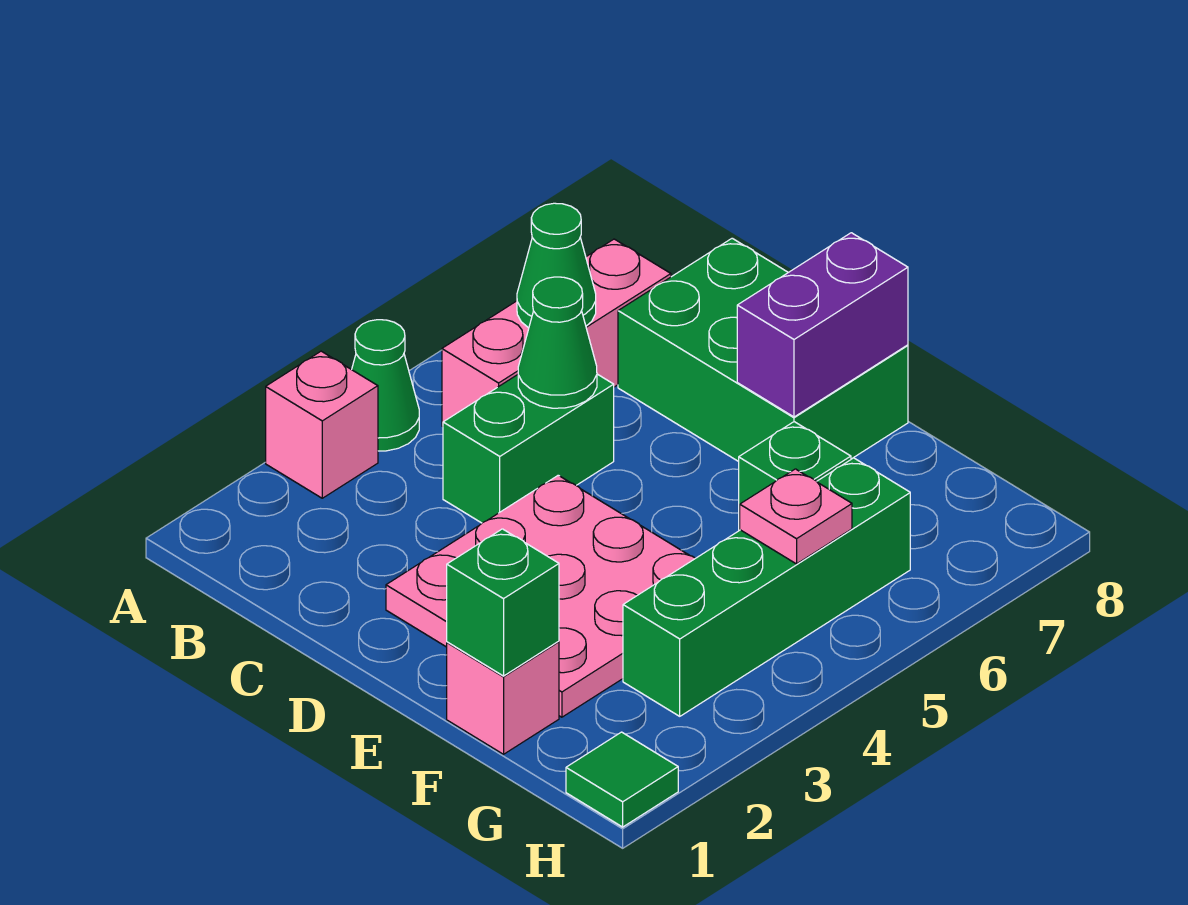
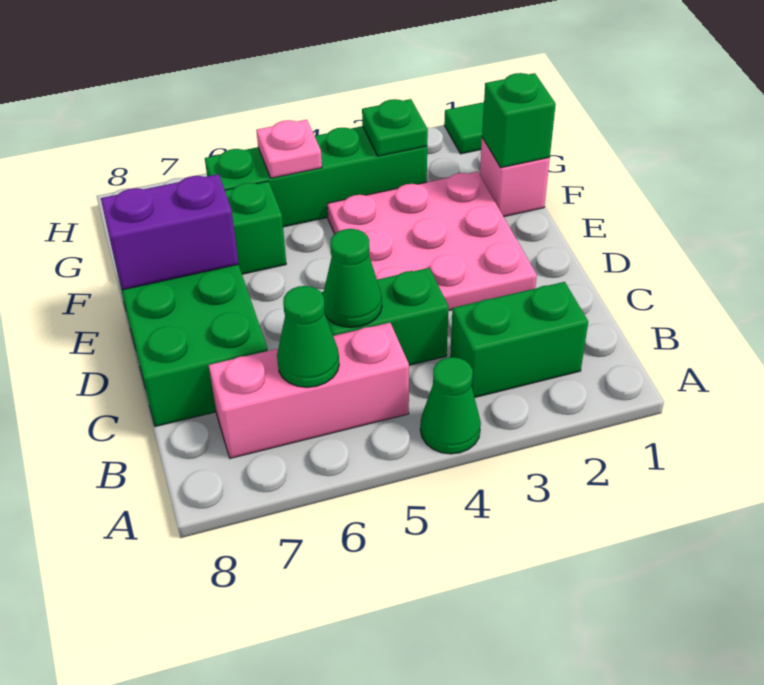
pink brick A3 level 1 -> none
none -> green brick B2:B3 level 1
none -> green plate G3 level 2

